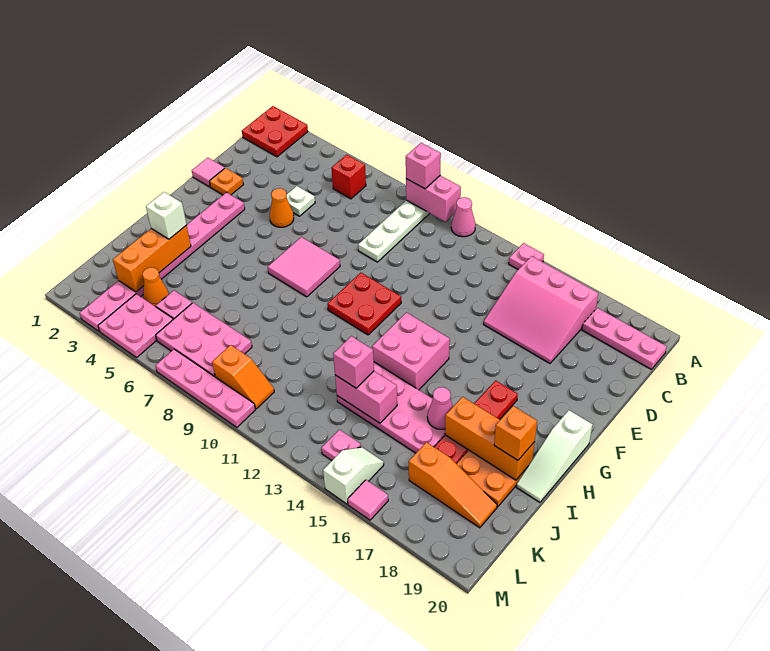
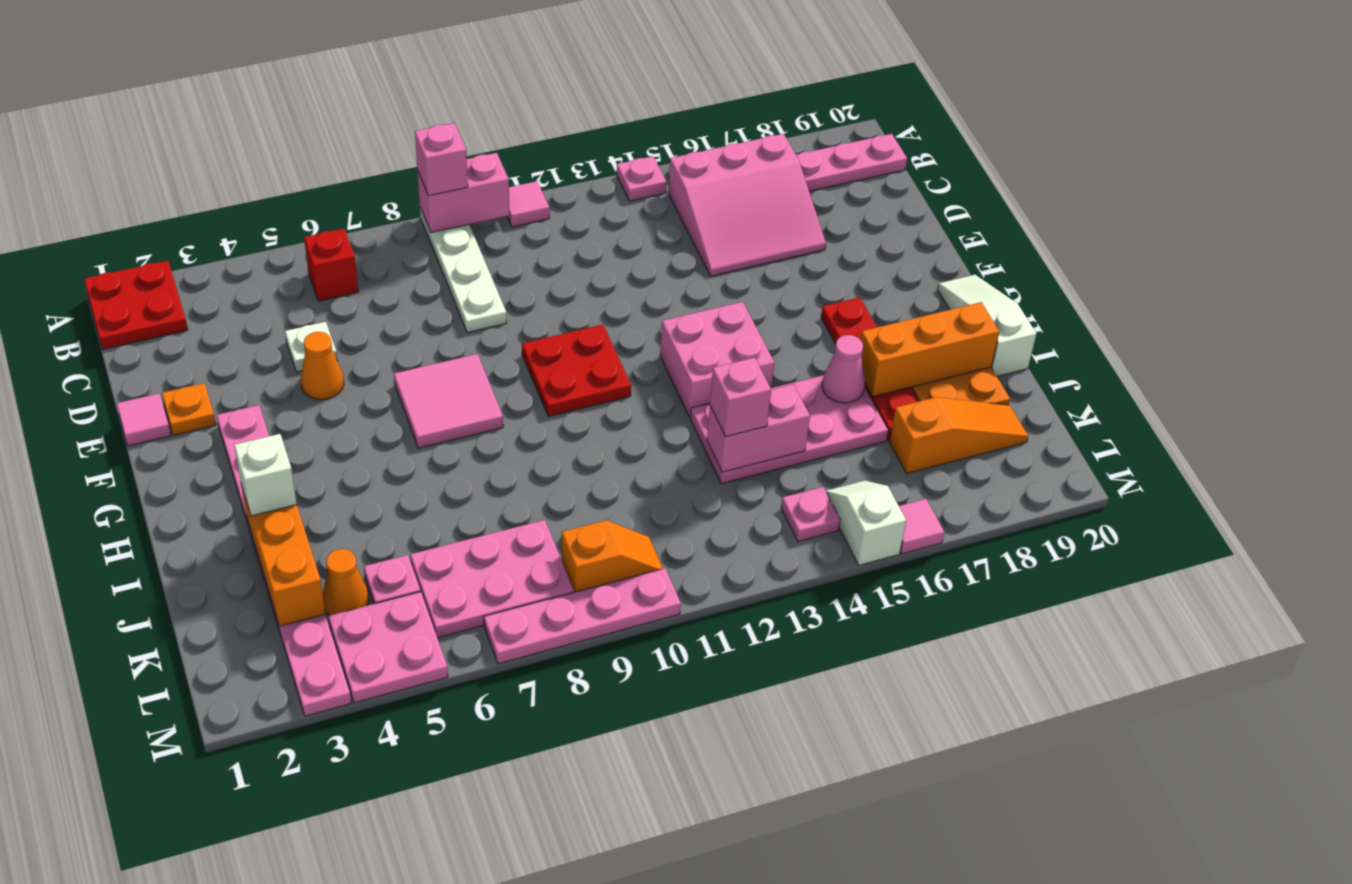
pink cone A11 level 1 -> pink tile A11 level 1
white slope G20:I20 level 1 top G -> white slope G20:I20 level 1 top I
orange brick I19 level 3 -> none

